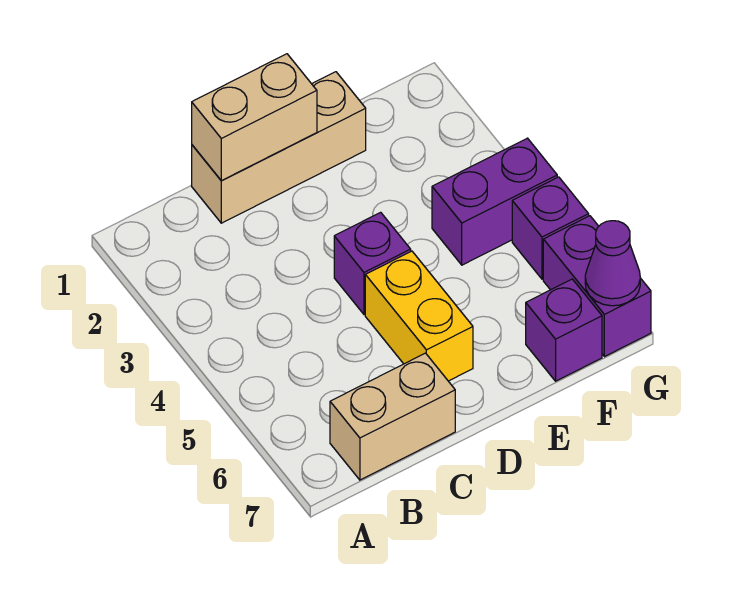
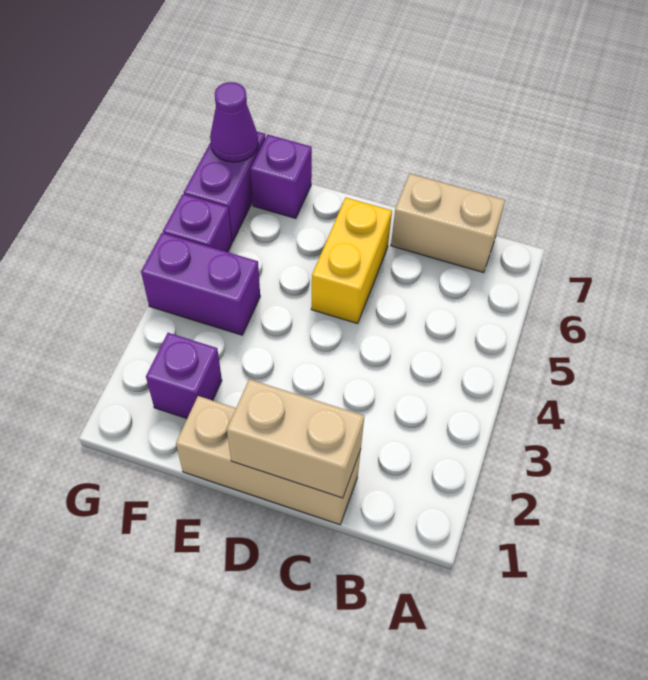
purple brick D4 level 1 -> purple brick F2 level 1

